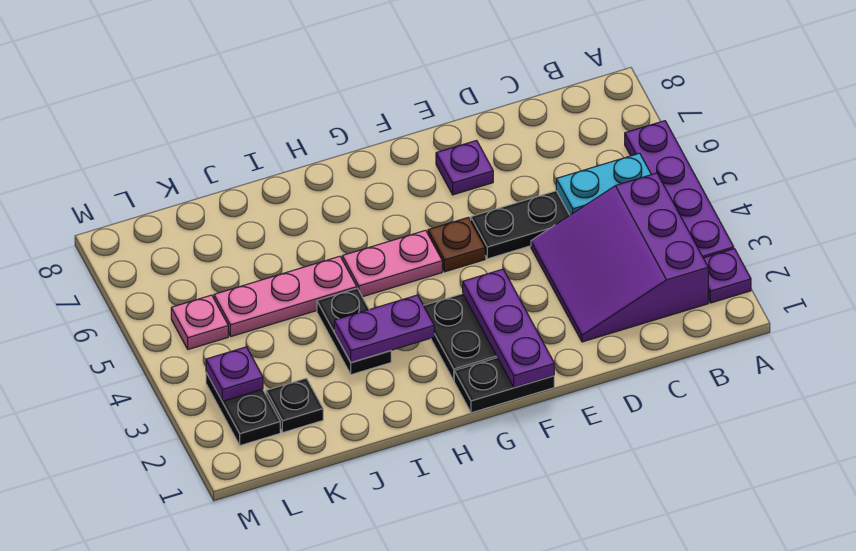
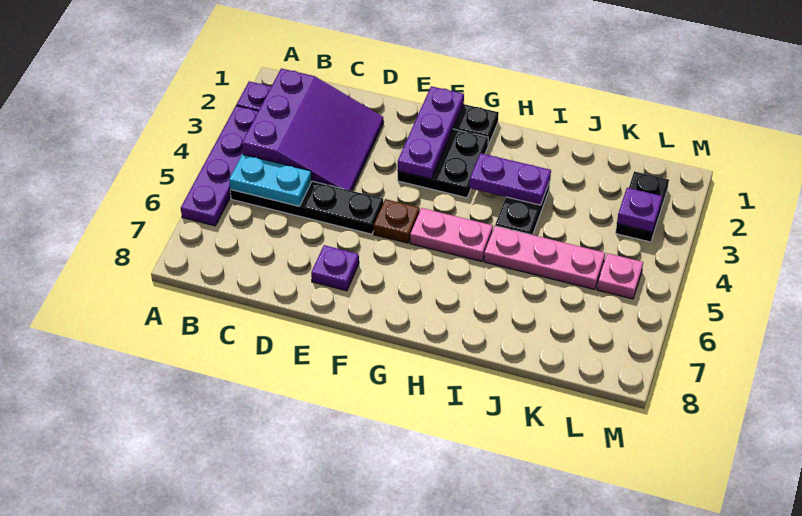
black plate K2 level 1 -> none

